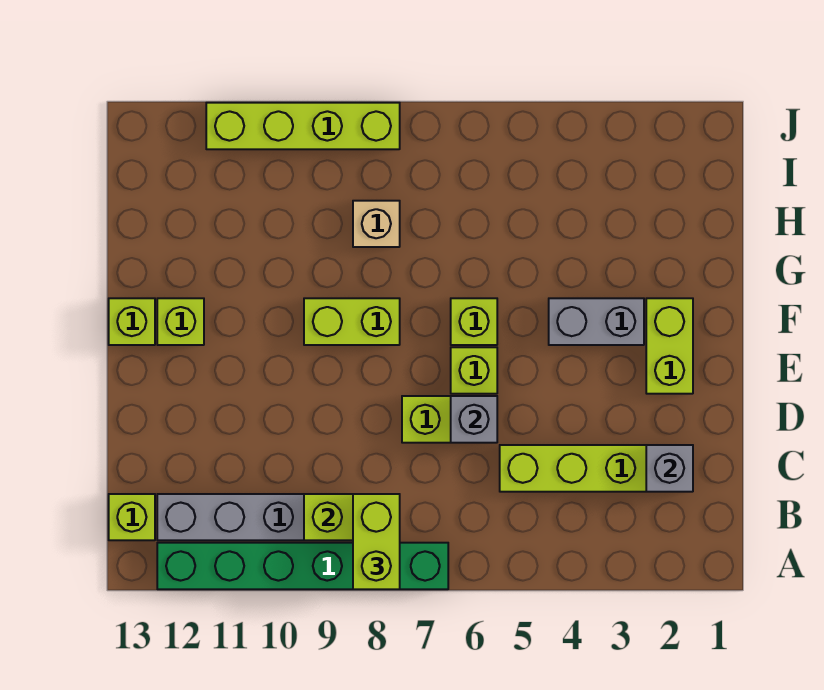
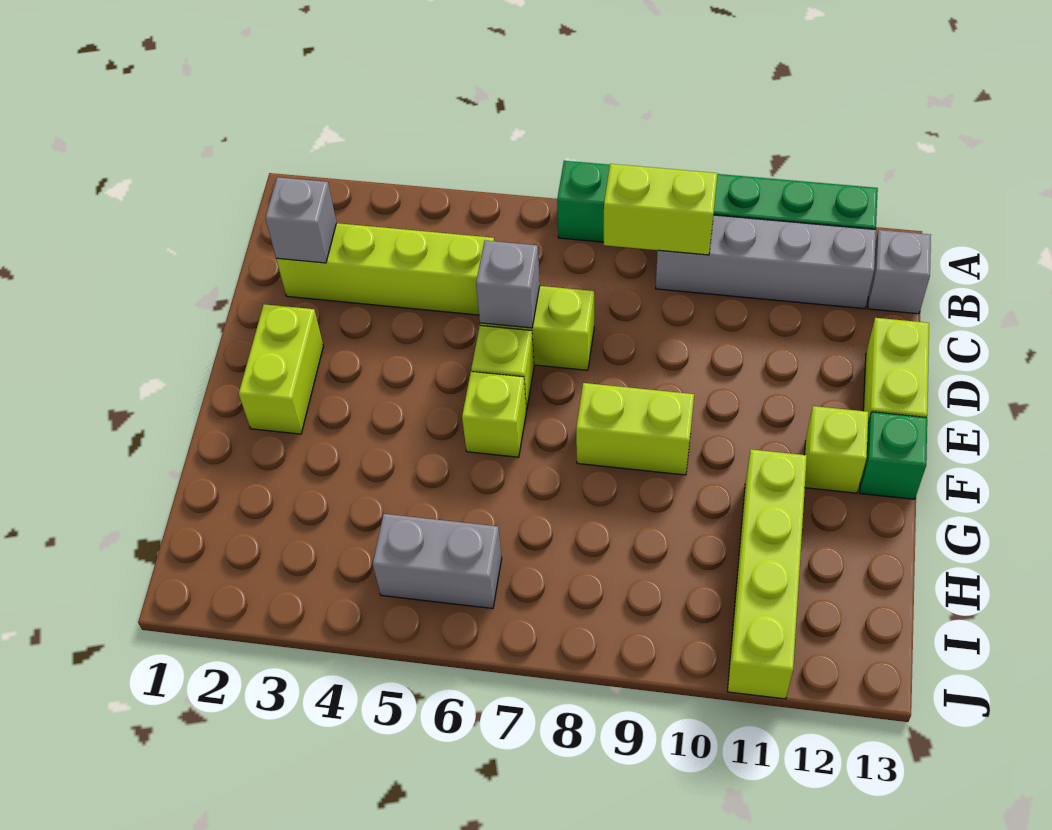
lime brick A8:B8 level 3 -> lime brick D13:E13 level 1
lime brick B13 level 1 -> grey brick B13 level 1
grey brick F3:F4 level 1 -> grey brick I5:I6 level 1
lime brick F13 level 1 -> green brick F13 level 1
tan brick H8 level 1 -> none
lime brick J8:J11 level 1 -> lime brick G11:J11 level 1

